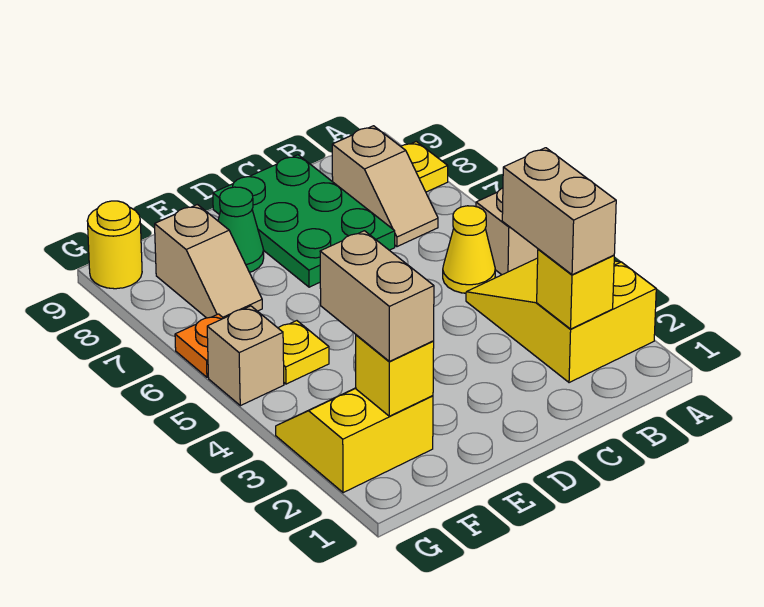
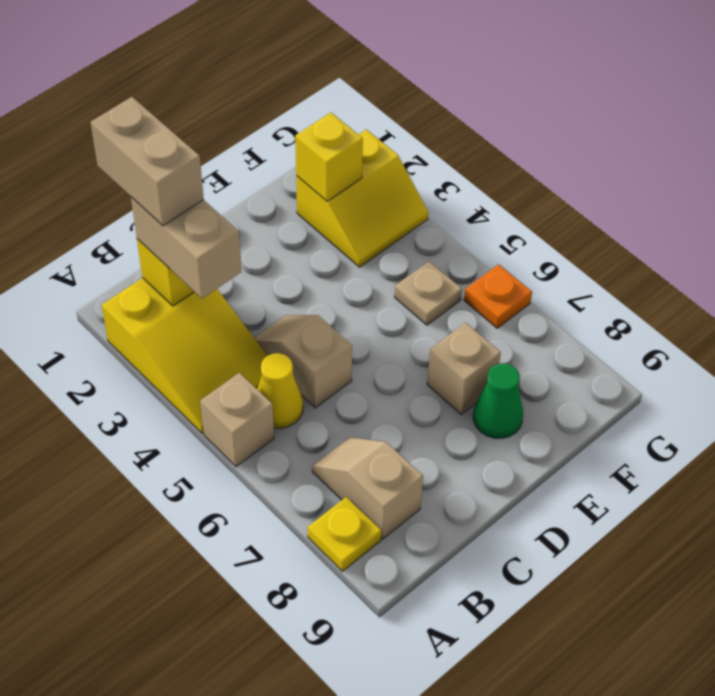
green plate C7:D9 level 1 -> none
tan brick F2:F3 level 3 -> tan brick B1:B2 level 4
yellow plate F5 level 1 -> tan plate F5 level 1
tan slope F7:F8 level 1 top 8 -> tan slope C4:C5 level 1 top 5
tan brick G5 level 1 -> tan brick E7 level 1
yellow round brick G9 level 1 -> none

